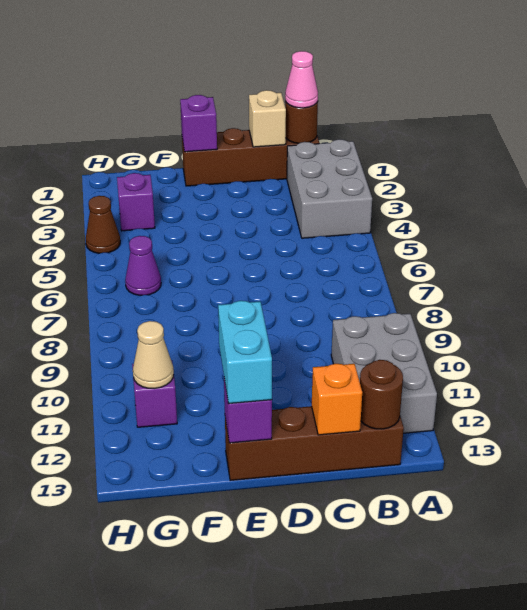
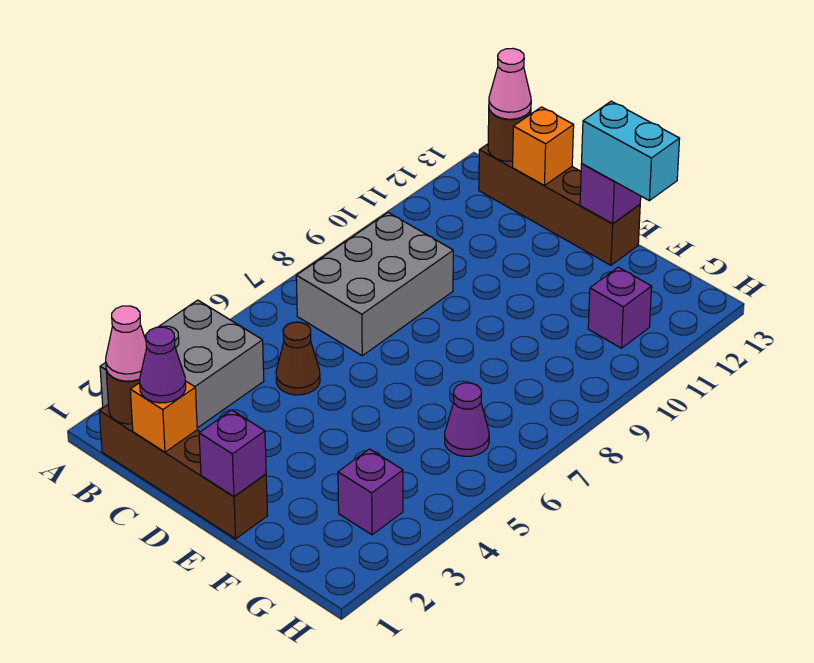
grey brick A10:B12 level 1 -> grey brick B7:C9 level 1
none -> pink cone B13 level 3
tan brick C1 level 2 -> orange brick C1 level 2
none -> purple cone C1 level 3
cyan brick E12:E13 level 3 -> cyan brick E13:F13 level 3
tan cone G11 level 2 -> none
brown cone H4 level 1 -> brown cone C5 level 1

